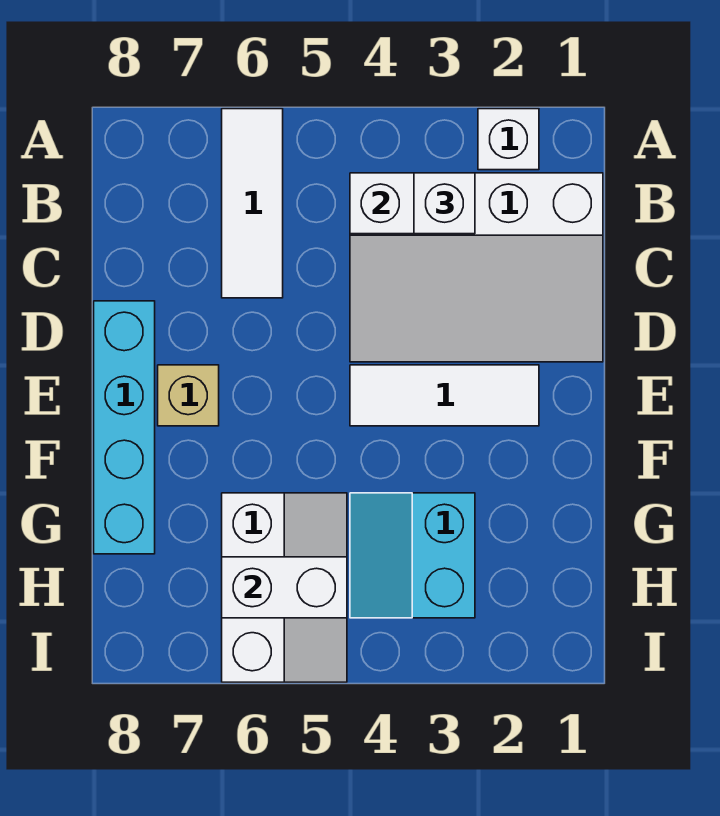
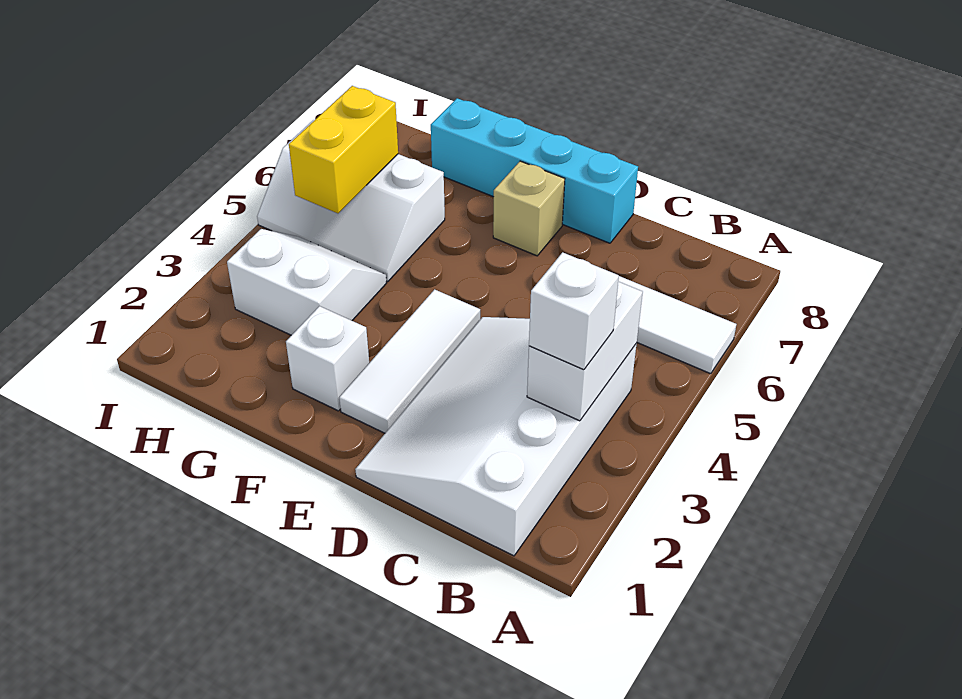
white brick A2 level 1 -> white brick F2 level 1
cyan slope G3:H4 level 1 top 3 -> white slope G3:H4 level 1 top 3
white brick H5:H6 level 2 -> yellow brick H5:H6 level 2

